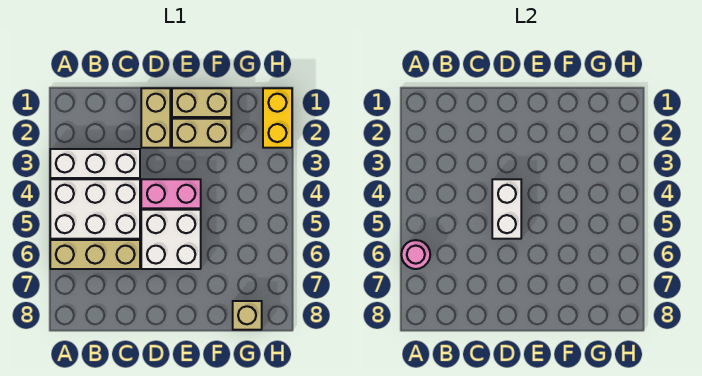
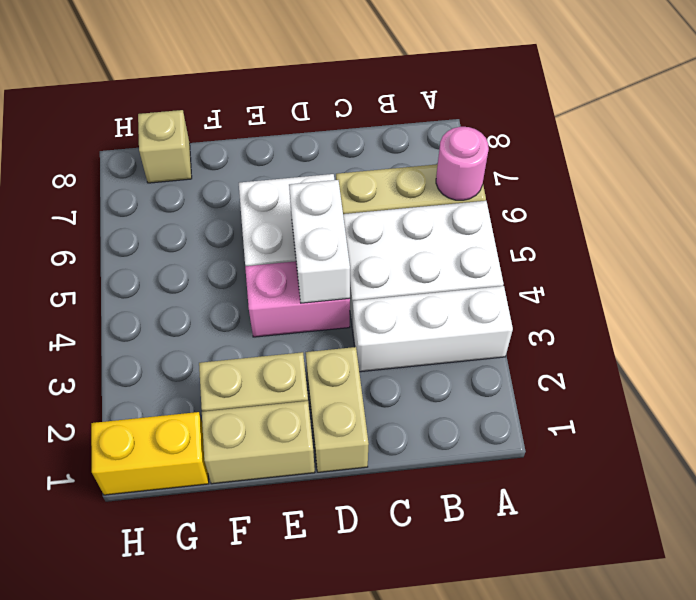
yellow brick H1:H2 level 1 -> yellow brick G1:H1 level 1

